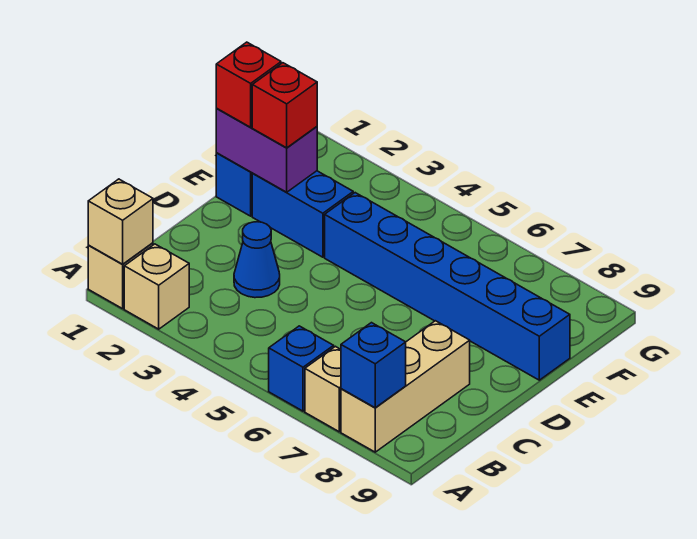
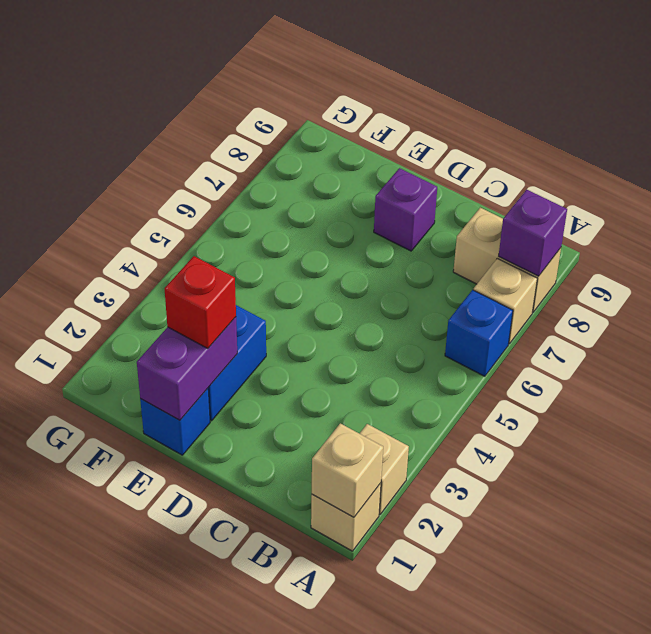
tan brick A8:C8 level 1 -> tan brick A8:B8 level 1
blue brick A8 level 2 -> purple brick A8 level 2
blue cone C3 level 1 -> none
none -> purple brick D8 level 1
red brick E1 level 3 -> none
blue brick E4:E9 level 1 -> none

